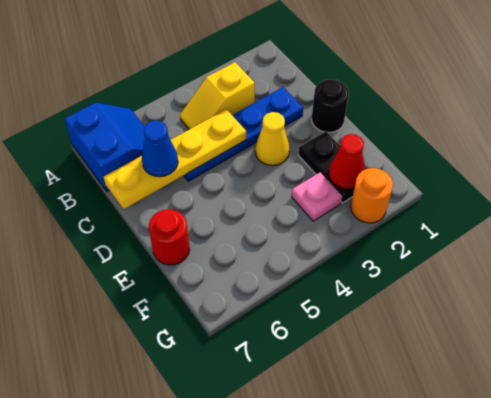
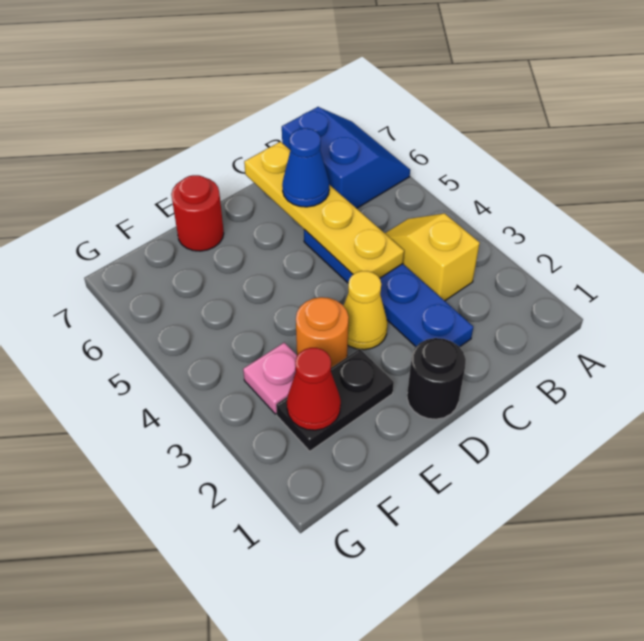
blue slope A6:B7 level 1 top 7 -> blue slope A6:B7 level 1 top B
orange round brick G2 level 1 -> orange round brick E3 level 1

